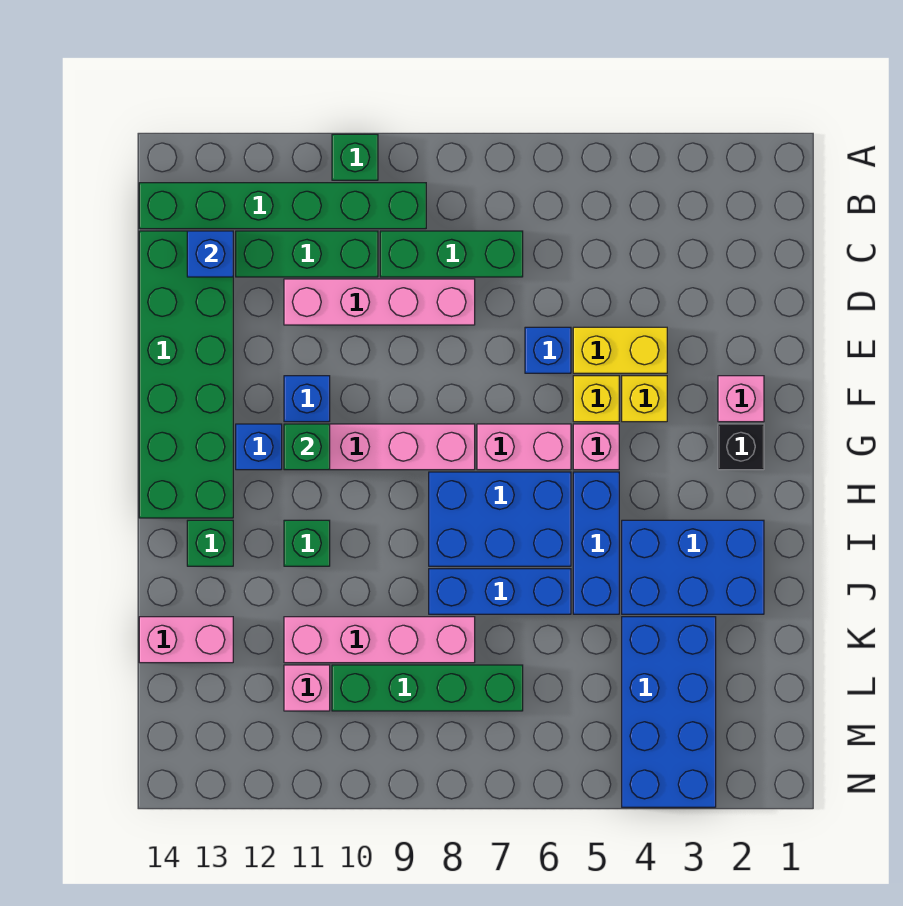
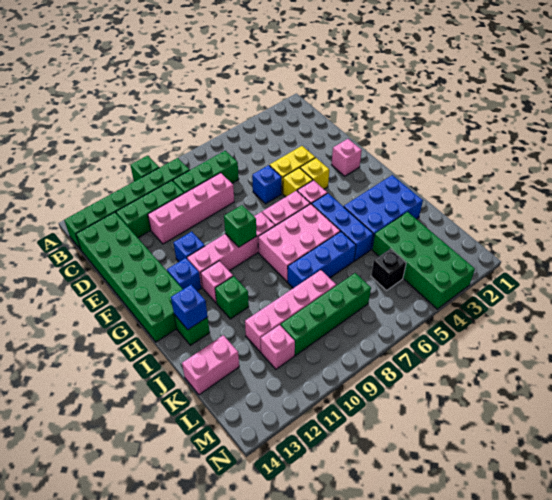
blue brick C13 level 2 -> blue brick I13 level 2
black brick G2 level 1 -> black brick L5 level 1
green brick G11 level 2 -> green brick G9 level 2
blue brick H6:I8 level 1 -> pink brick H6:I8 level 1
none -> pink brick H11 level 1
blue brick K3:N4 level 1 -> green brick K3:N4 level 1

